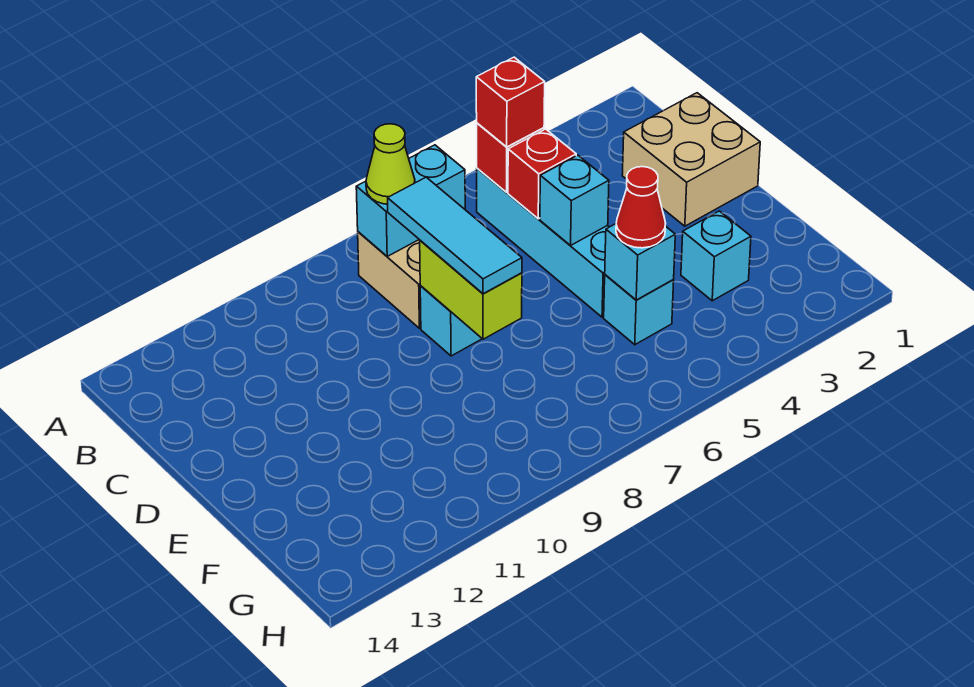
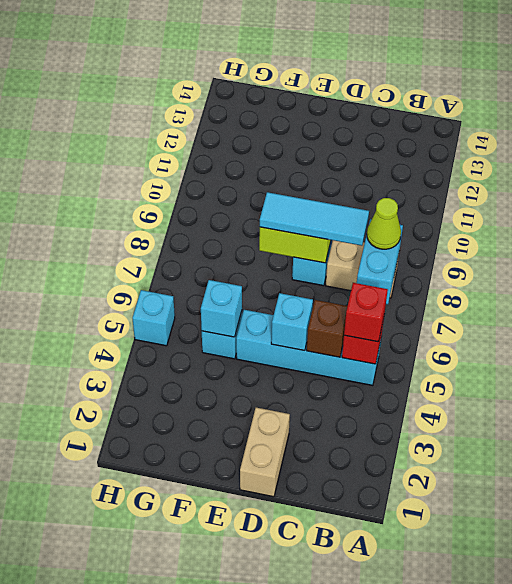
tan brick C1:D2 level 1 -> tan brick D1:D2 level 1
red brick C5 level 2 -> brown brick C5 level 2
cyan brick F3 level 1 -> cyan brick H5 level 1
red cone F5 level 3 -> none

